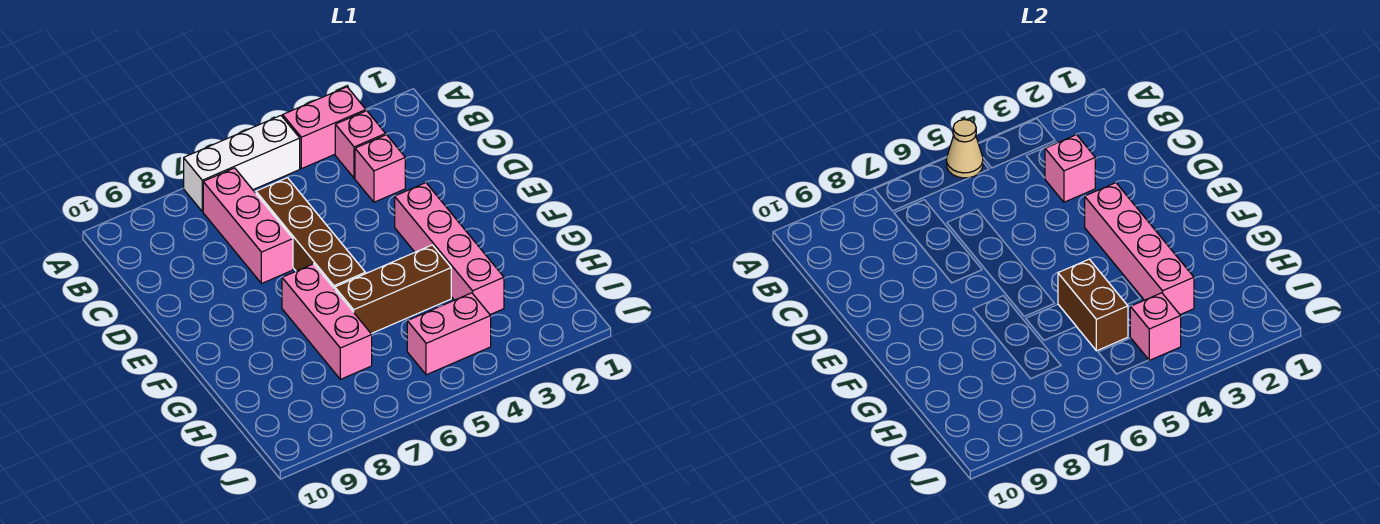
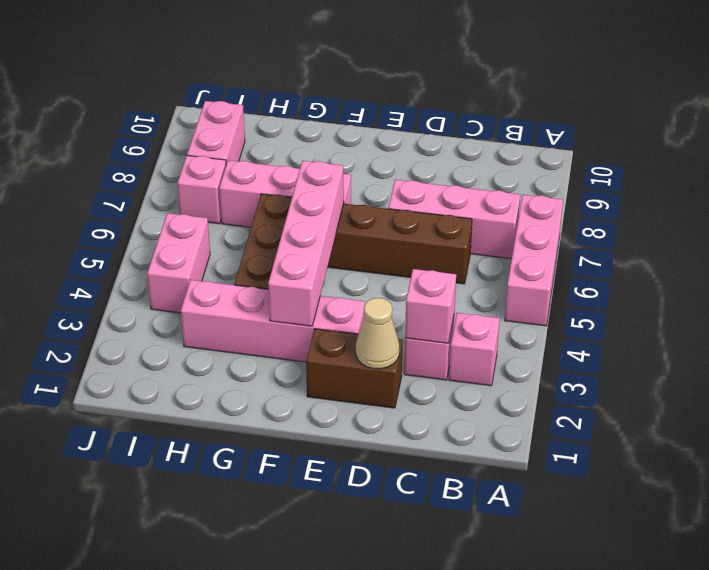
pink brick A3:A4 level 1 -> pink brick I8:I9 level 1
white brick A5:A7 level 1 -> pink brick A5:A7 level 1
tan cone A5 level 2 -> tan cone D2 level 2
pink brick E3:H3 level 2 -> pink brick F3:F6 level 2
brown brick G5:H5 level 2 -> brown brick D2:E2 level 1
pink brick I4 level 2 -> pink brick I7 level 1

